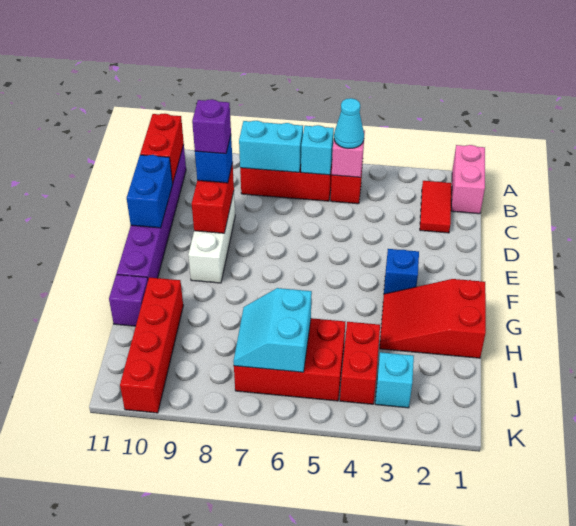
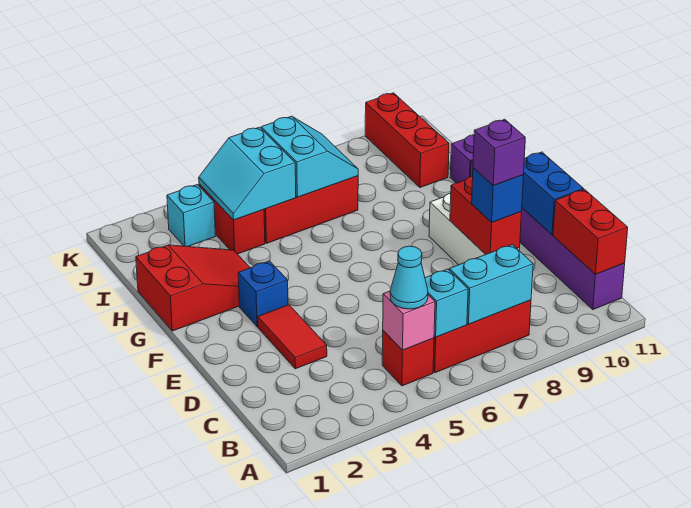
pink brick A1:B1 level 1 -> none
red tile B2:C2 level 1 -> red tile D3:E3 level 1
red brick H10:K10 level 1 -> red brick I10:K10 level 1
none -> cyan slope I4:J5 level 2 top 5

